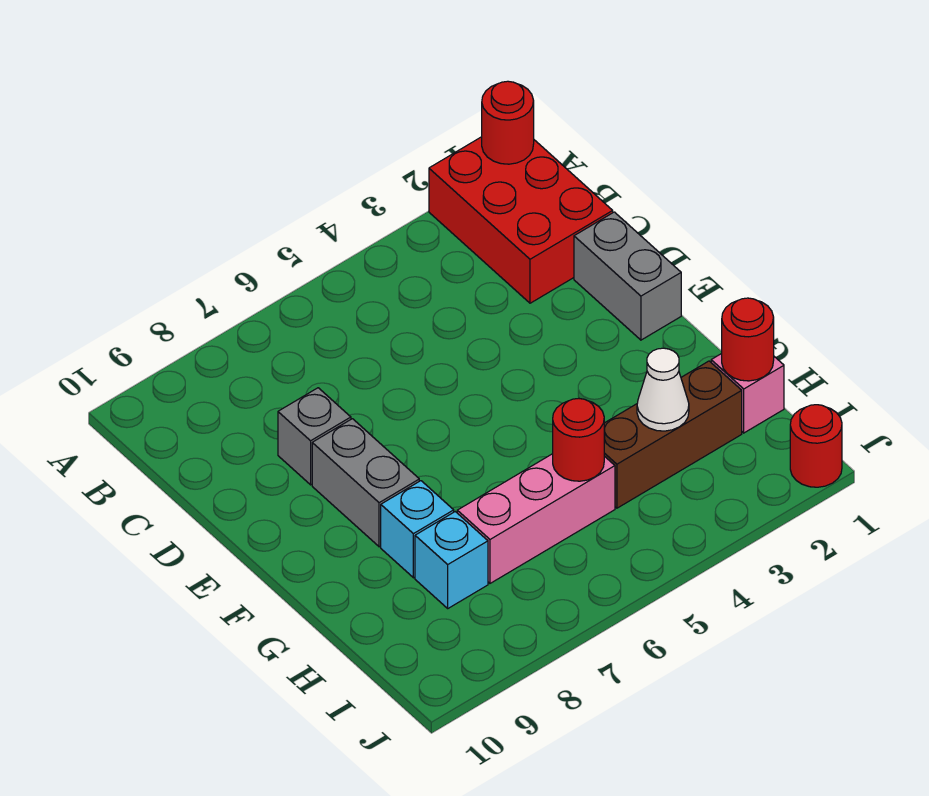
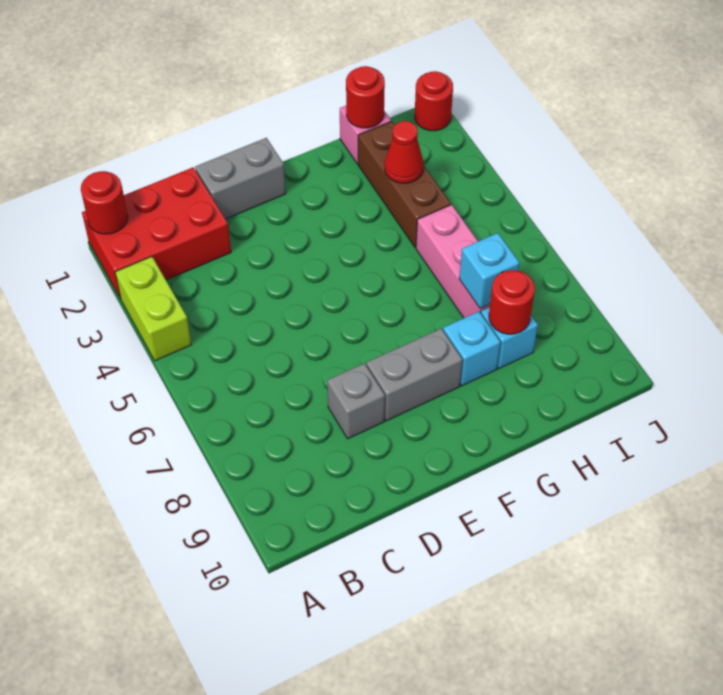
none -> lime brick A3:A4 level 1
white cone H3 level 2 -> red cone H3 level 2
red round brick H5 level 2 -> red round brick H8 level 2
none -> cyan brick H7 level 2

